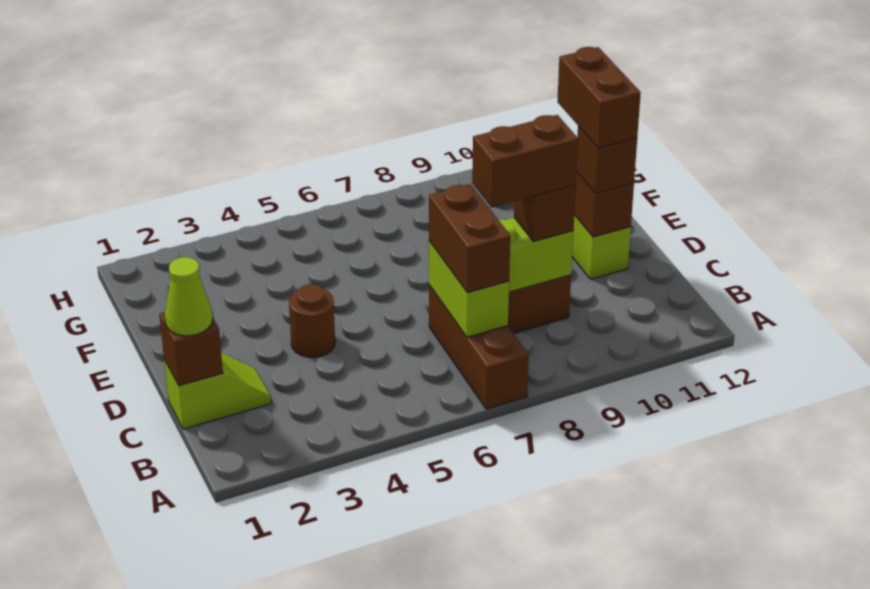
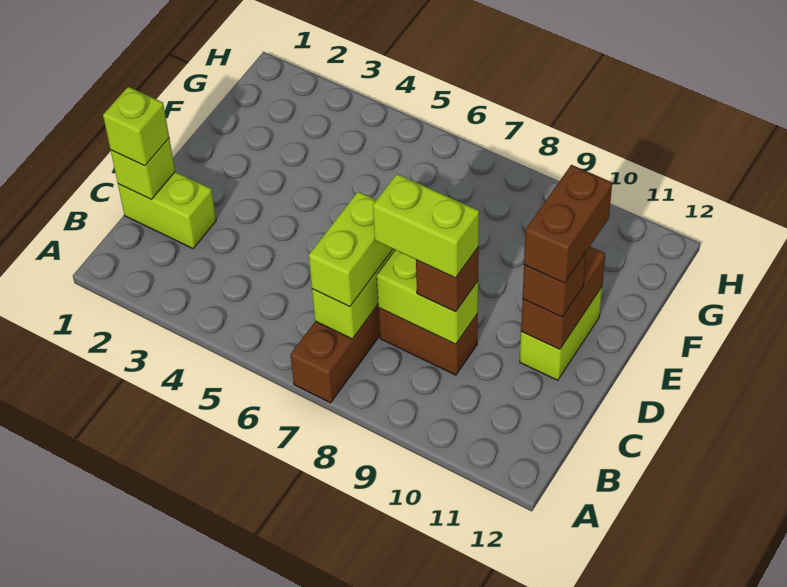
brown brick B7:C7 level 3 -> lime brick B7:C7 level 3
lime slope C1:C2 level 1 top 1 -> lime brick C1:C2 level 1
brown brick C1 level 2 -> lime brick C1 level 2
lime cone C1 level 3 -> lime brick C1 level 3
brown brick C8:C9 level 4 -> lime brick C8:C9 level 4
brown round brick D4 level 1 -> none

